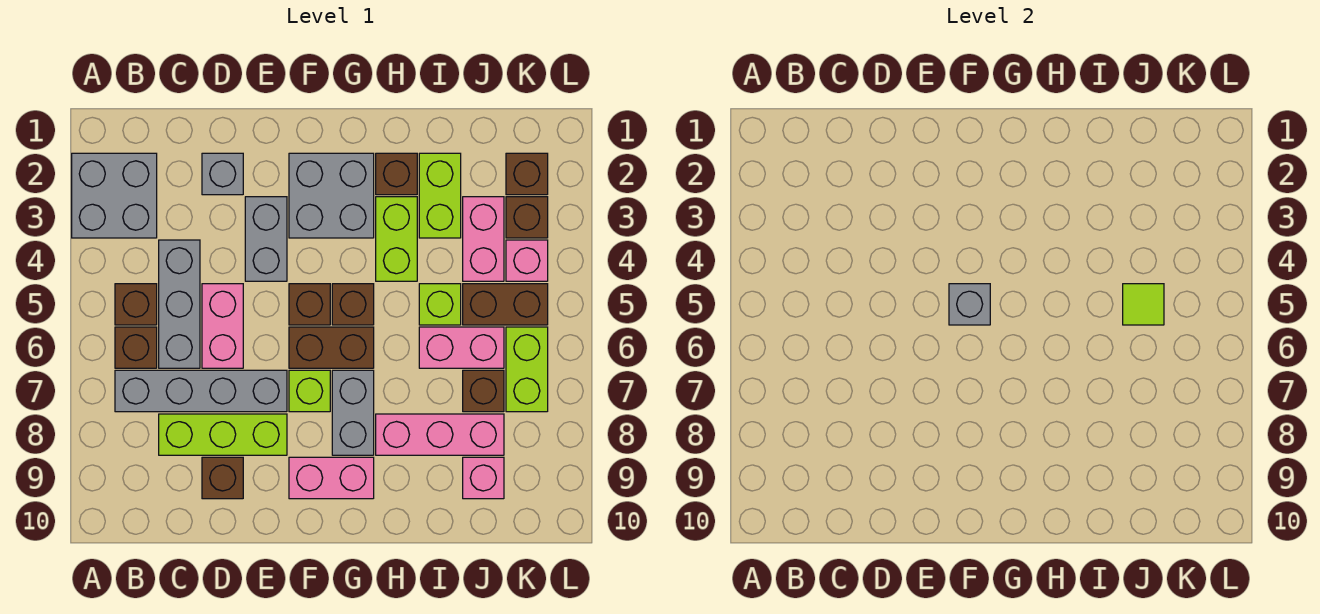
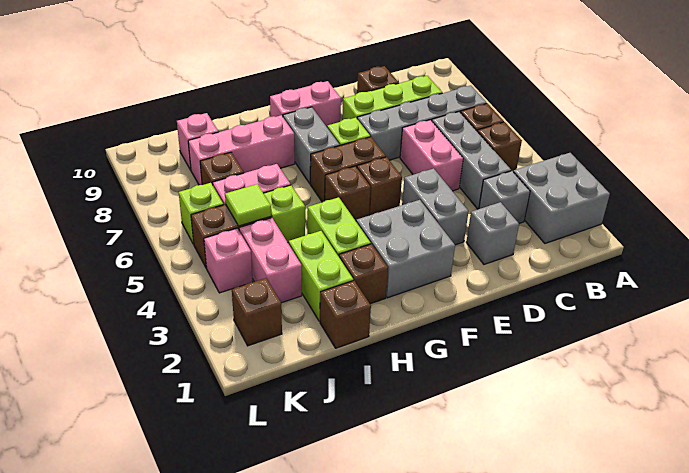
grey brick F5 level 2 -> grey brick C3 level 1
brown brick K3 level 1 -> brown brick I1 level 1
lime brick K6:K7 level 1 -> lime brick K6 level 1

